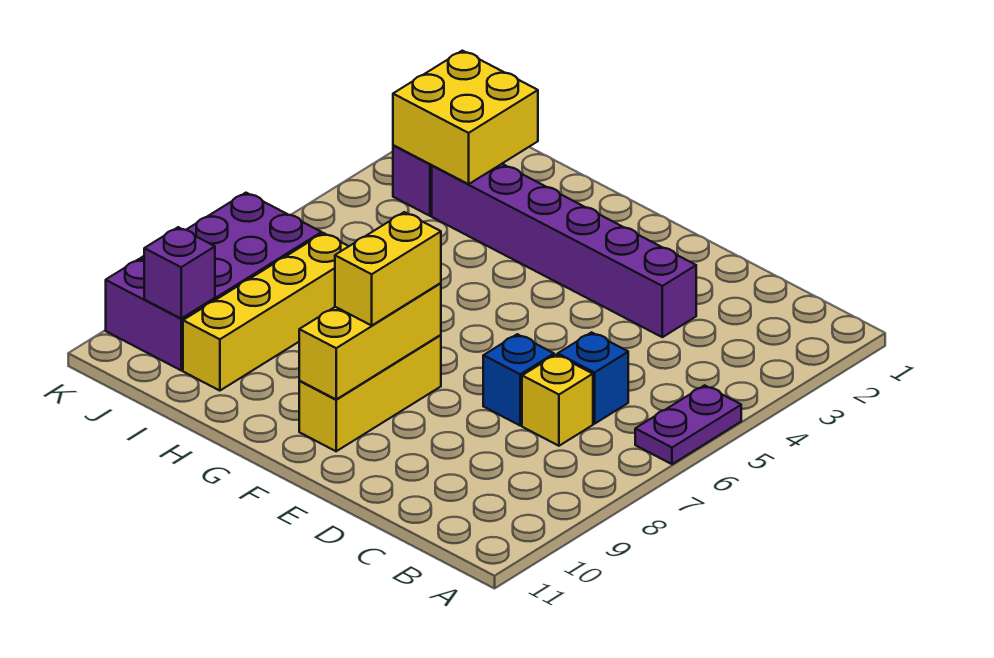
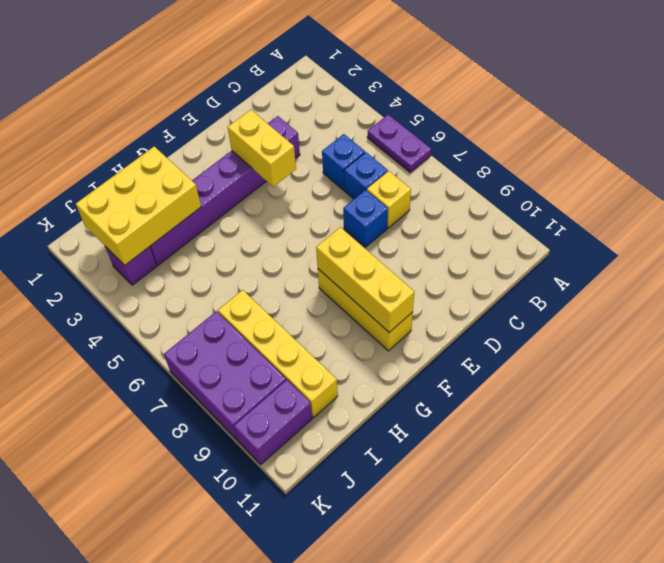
none -> blue brick C5 level 1
yellow brick F8:F9 level 3 -> yellow brick E3:E4 level 2
yellow brick I2:J3 level 2 -> yellow brick H2:J3 level 2
purple brick J10 level 2 -> none

